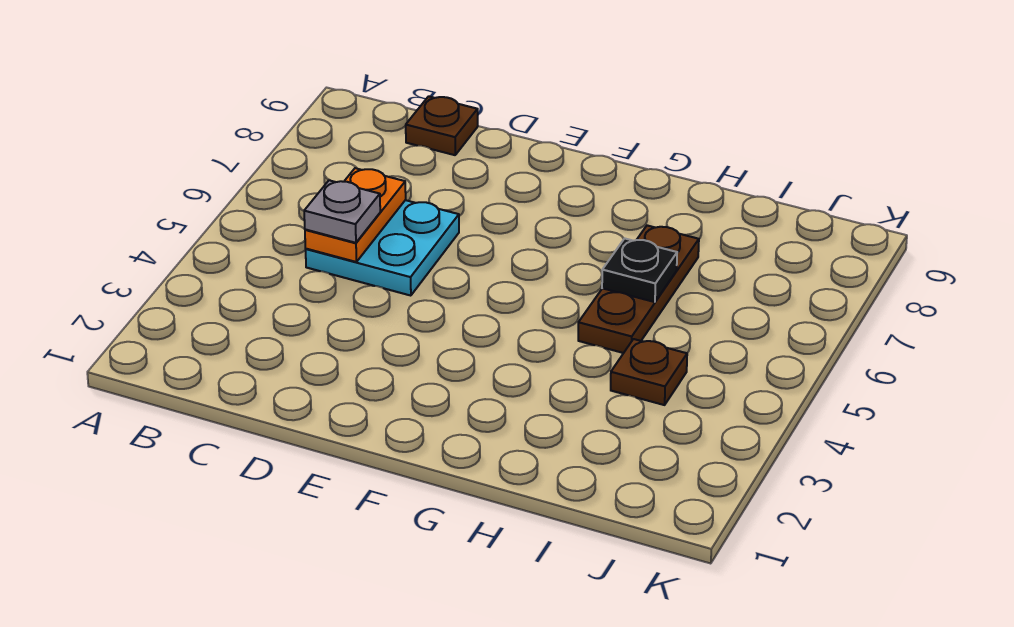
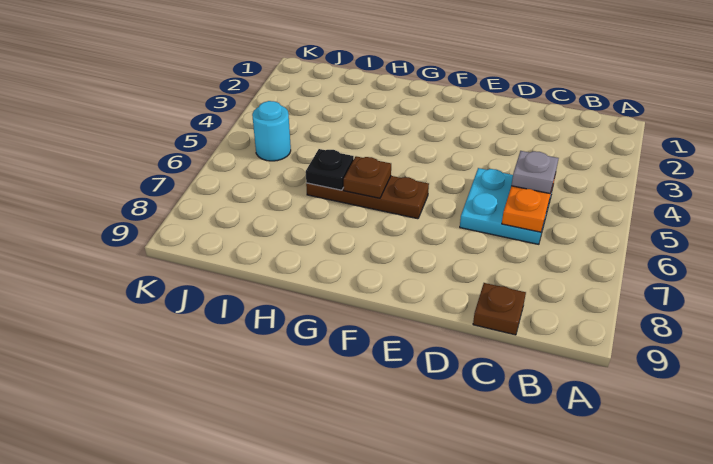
brown plate H5:H7 level 1 -> brown plate F6:H6 level 1
brown plate I4 level 1 -> brown plate G6 level 2
none -> cyan round brick J5 level 1

